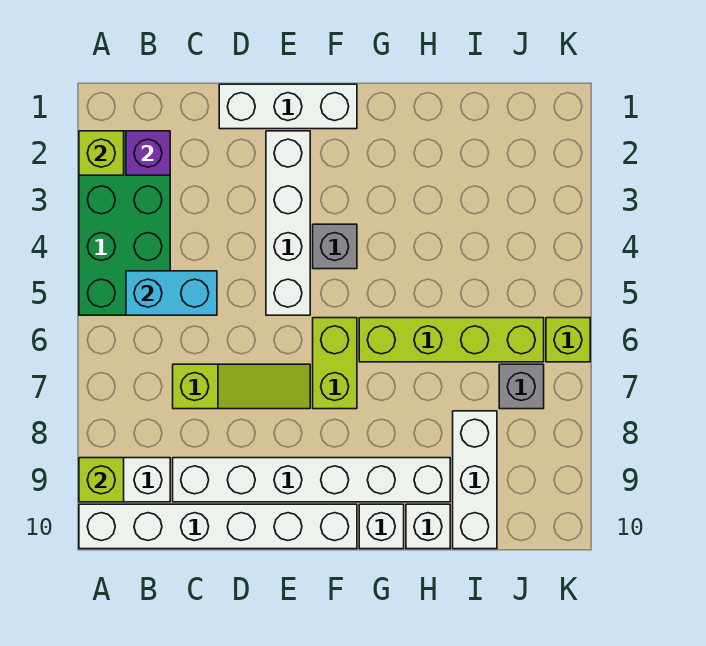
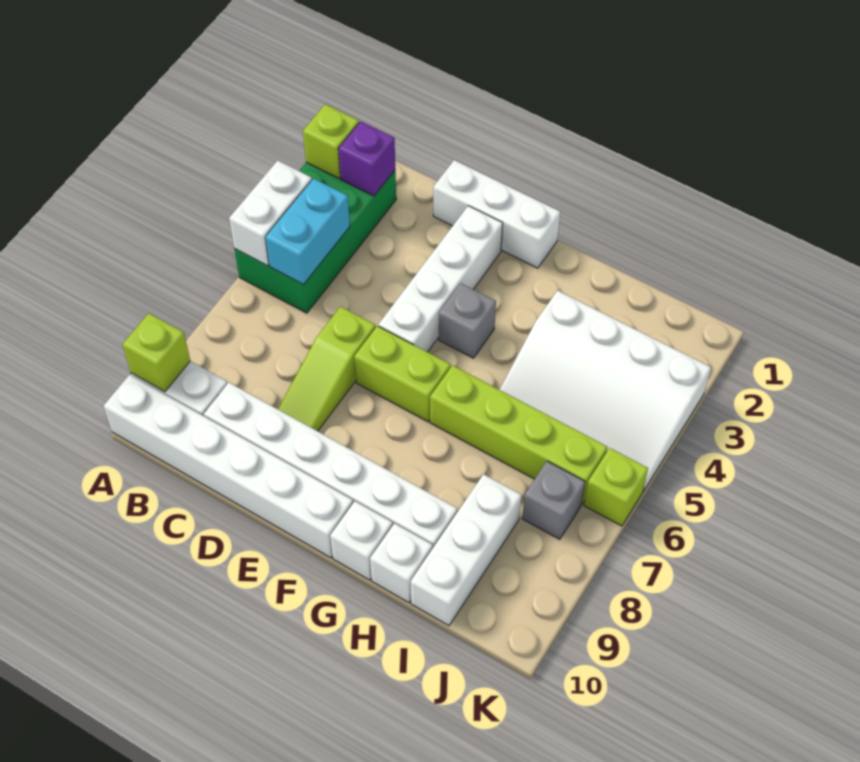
none -> white brick A4:A5 level 2
cyan brick B5:C5 level 2 -> cyan brick B4:B5 level 2
lime slope C7:E7 level 1 top C -> lime slope D6:D8 level 1 top 6
lime brick F6:F7 level 1 -> lime brick E6:F6 level 1
none -> white slope H3:K5 level 1 top 3

